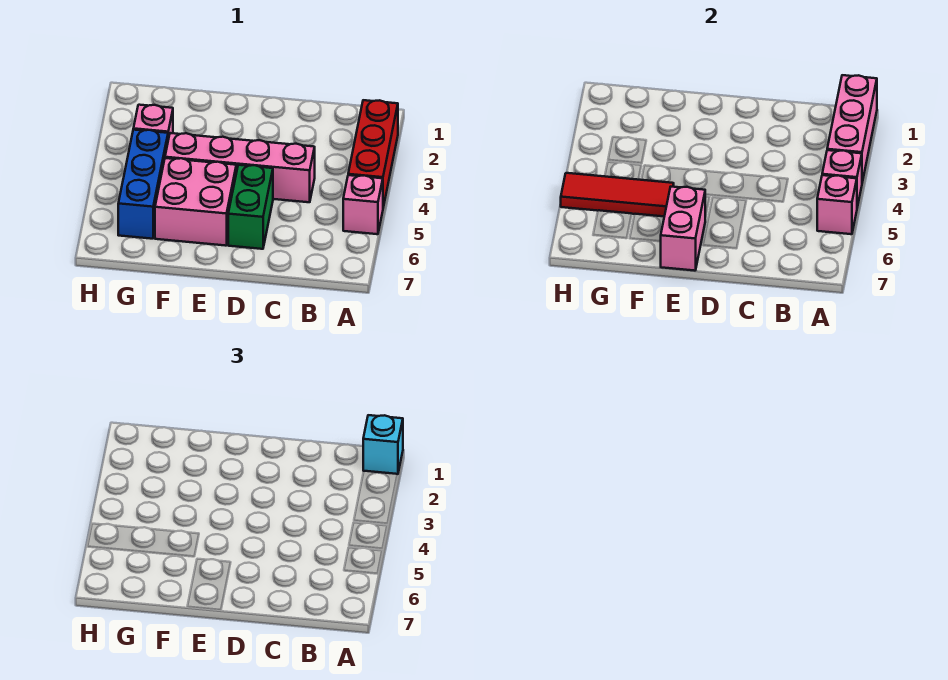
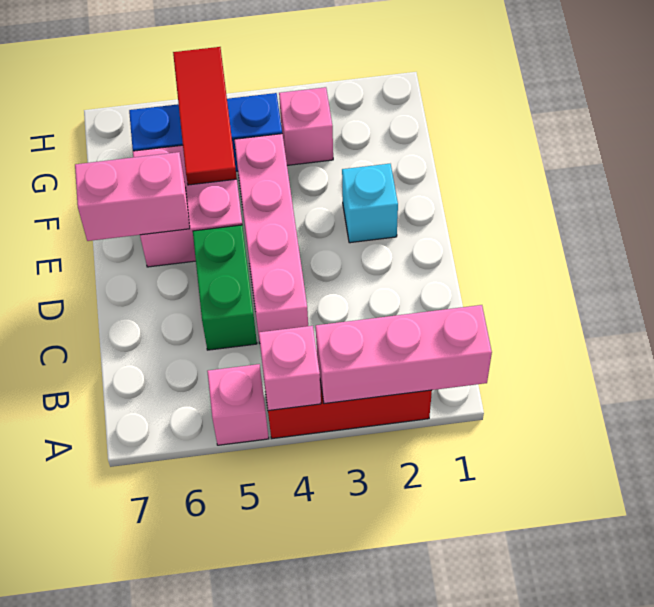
cyan brick A1 level 3 -> cyan brick E2 level 1
pink brick A5 level 2 -> none
green brick D5:D6 level 1 -> green brick C5:D5 level 1

